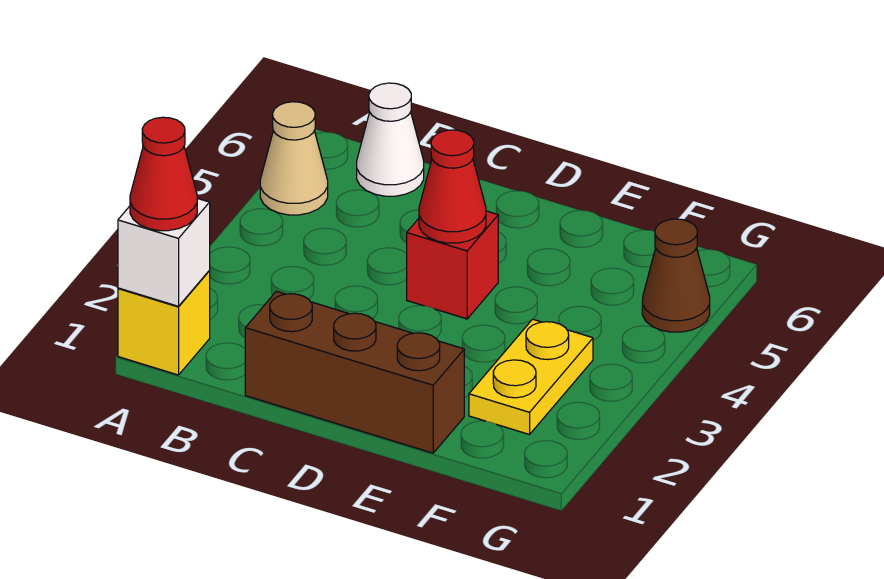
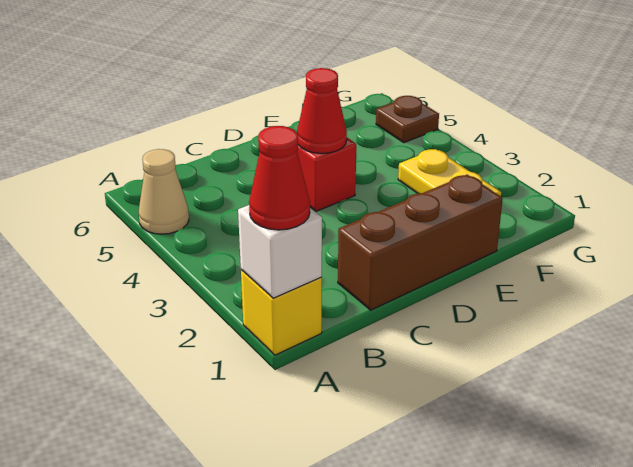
white cone B6 level 1 -> none
brown cone G5 level 1 -> brown plate G5 level 1

